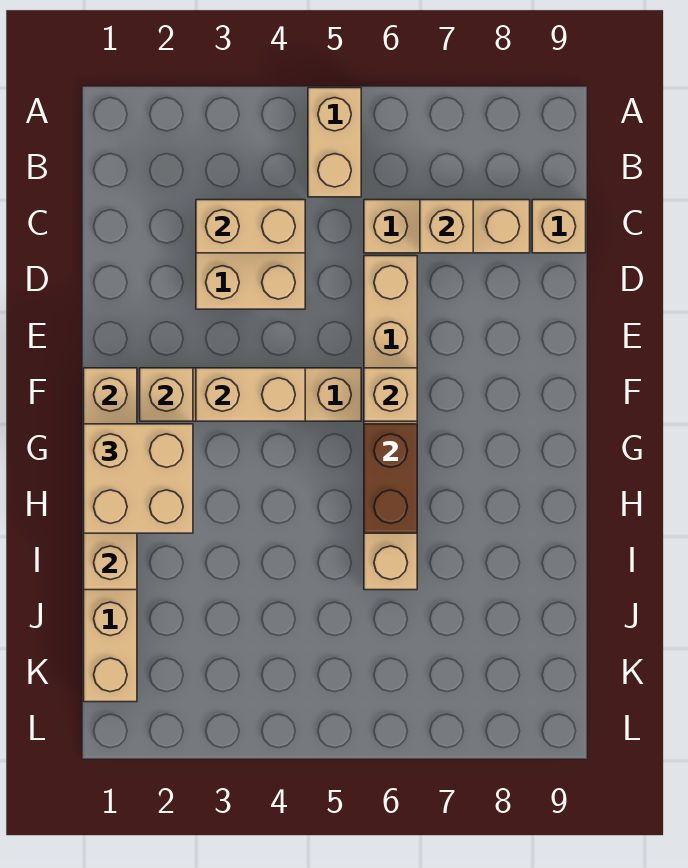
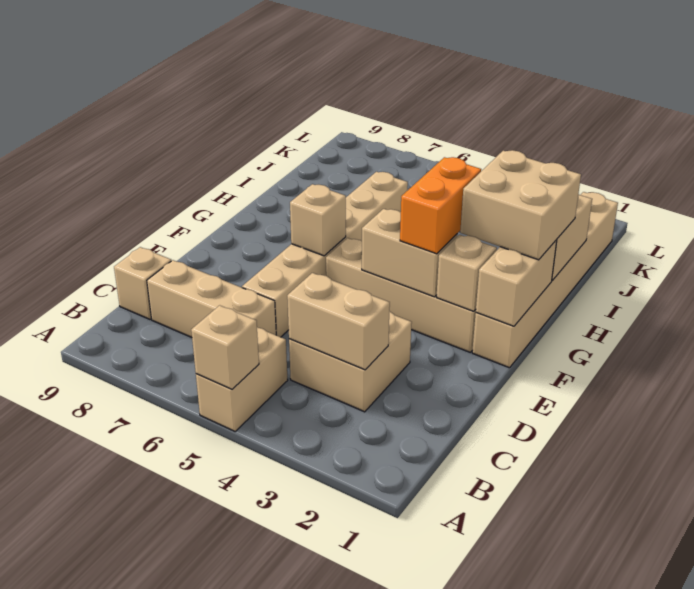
tan brick C7 level 2 -> tan brick A5 level 2
none -> orange brick F3:G3 level 3
brown brick G6:H6 level 2 -> none

